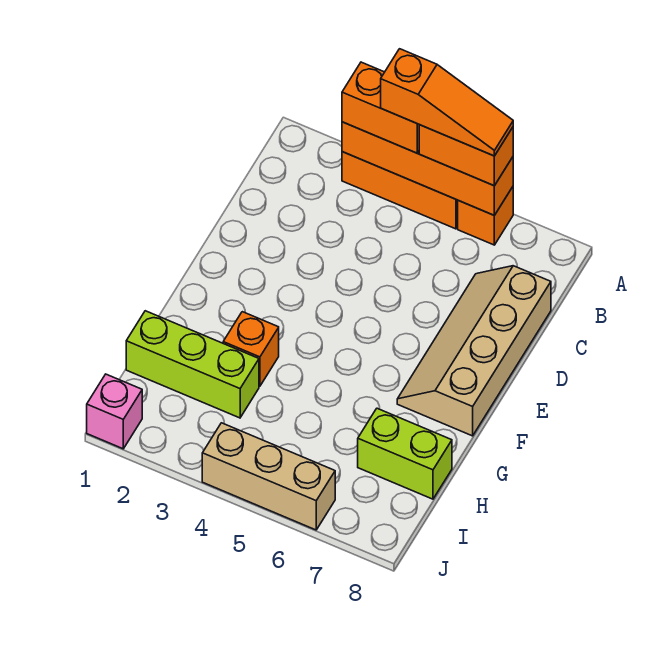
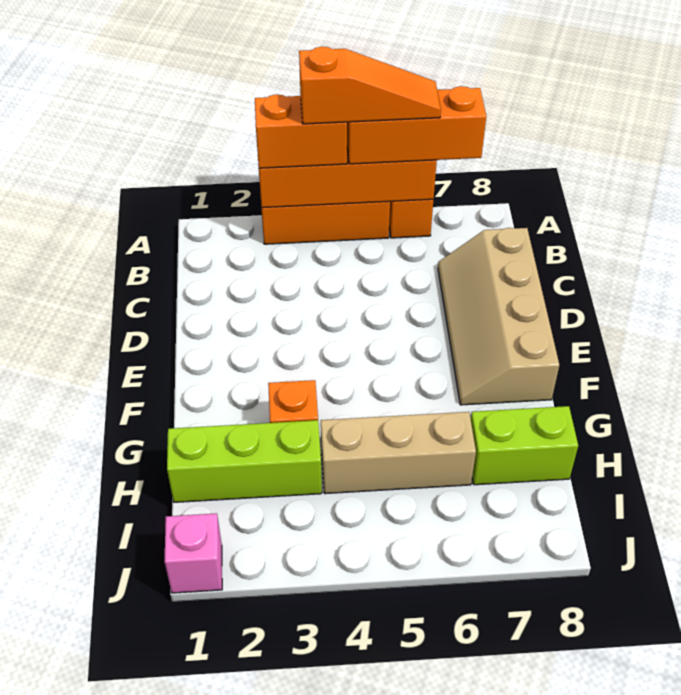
orange brick A5:A6 level 3 -> orange brick A5:A7 level 3
tan brick J4:J6 level 1 -> tan brick H4:H6 level 1

